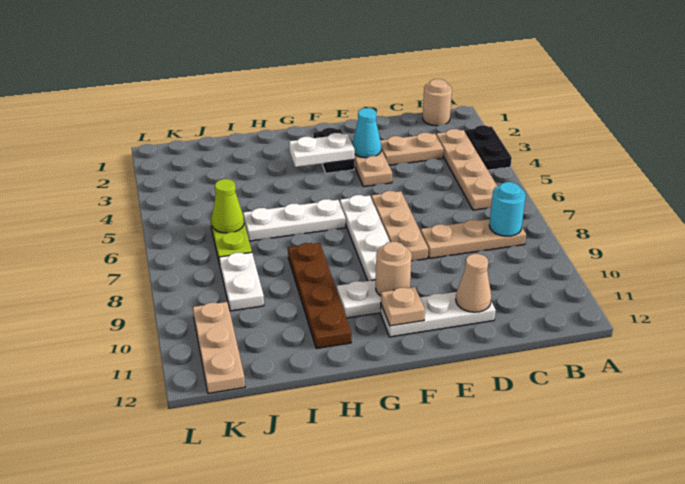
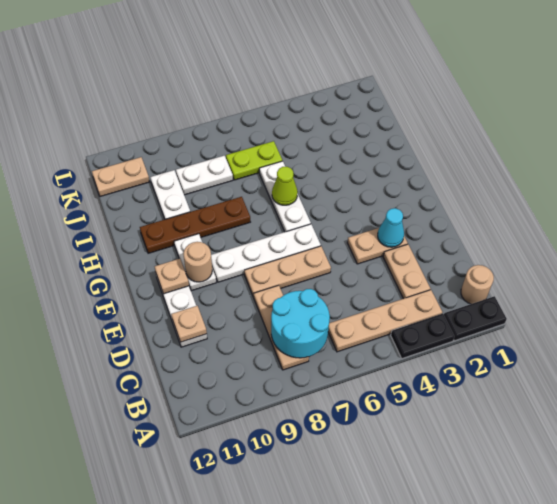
cyan round brick B8 level 2 -> cyan round brick B7:C8 level 2
tan cone D11 level 2 -> tan plate D11 level 2
black plate F2:F3 level 1 -> black plate A1:A2 level 1
white plate F3:G3 level 2 -> white plate I10:J10 level 1
lime cone J6 level 2 -> lime cone H6 level 2
tan plate K10:K12 level 1 -> tan plate K11:K12 level 1

